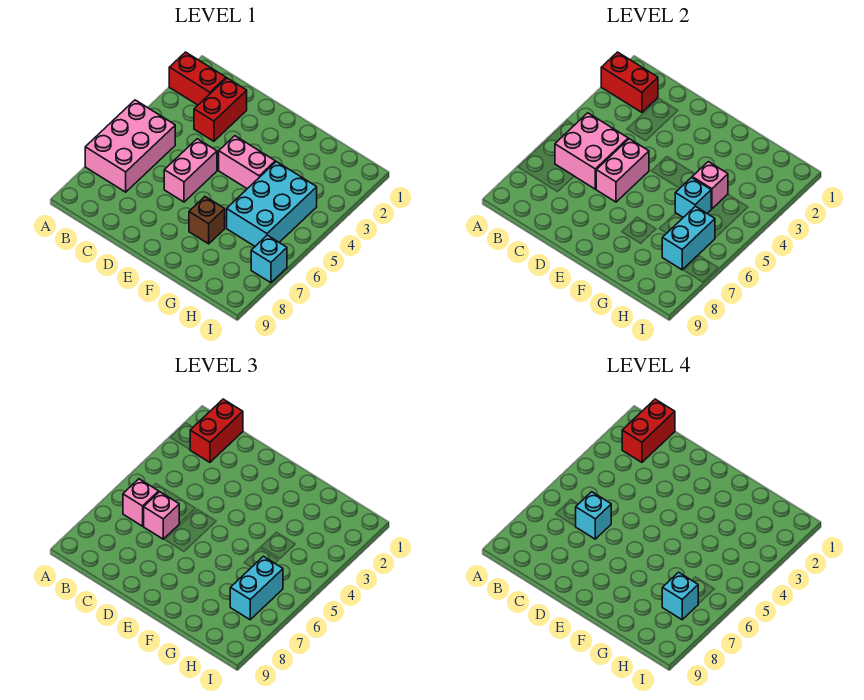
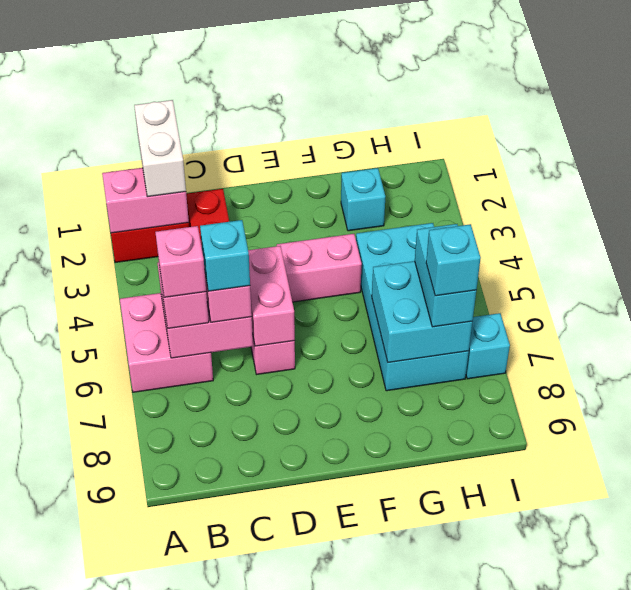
red brick A2:B2 level 2 -> pink brick A2:B2 level 2
pink brick A5:B7 level 1 -> pink brick A5:B6 level 1
red brick B1:B2 level 3 -> white brick B1:B2 level 3
red brick B1:B2 level 4 -> none
brown brick F7 level 1 -> none
cyan brick G4:H6 level 1 -> cyan brick G4:H7 level 1
pink brick G4 level 2 -> pink brick B6 level 4
cyan brick G5 level 2 -> cyan brick G2 level 1
cyan brick H6:H7 level 2 -> cyan brick G6:H7 level 2

